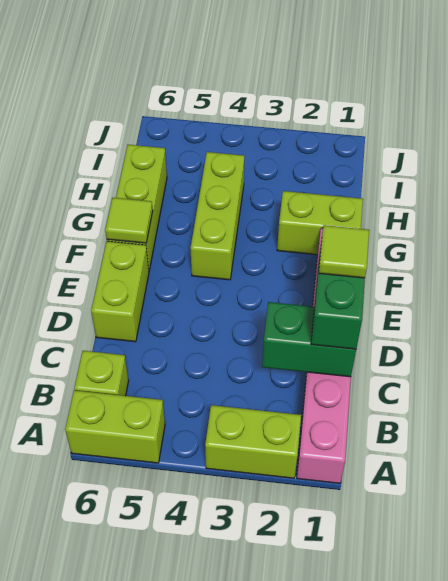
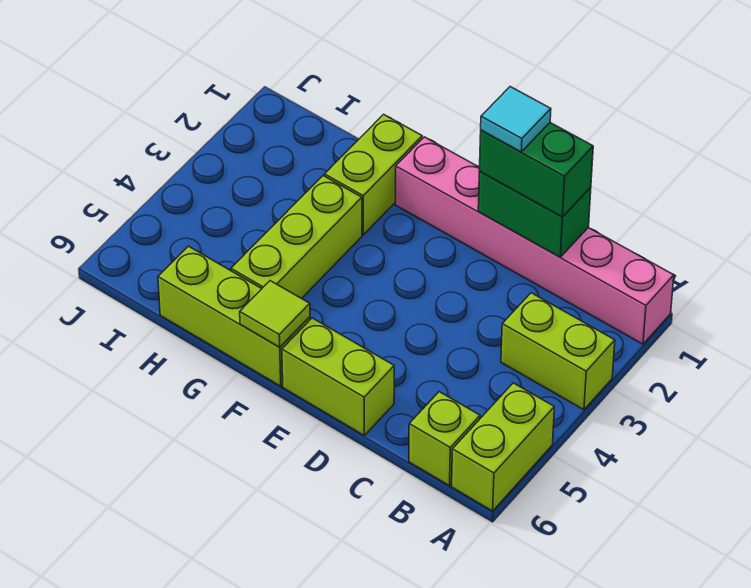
lime brick A2:A3 level 1 -> lime brick A3:B3 level 1
green brick C1:C2 level 2 -> green brick C1:D1 level 2
lime tile D1 level 4 -> cyan tile D1 level 4
lime brick F4:H4 level 1 -> lime brick G3:G5 level 1

